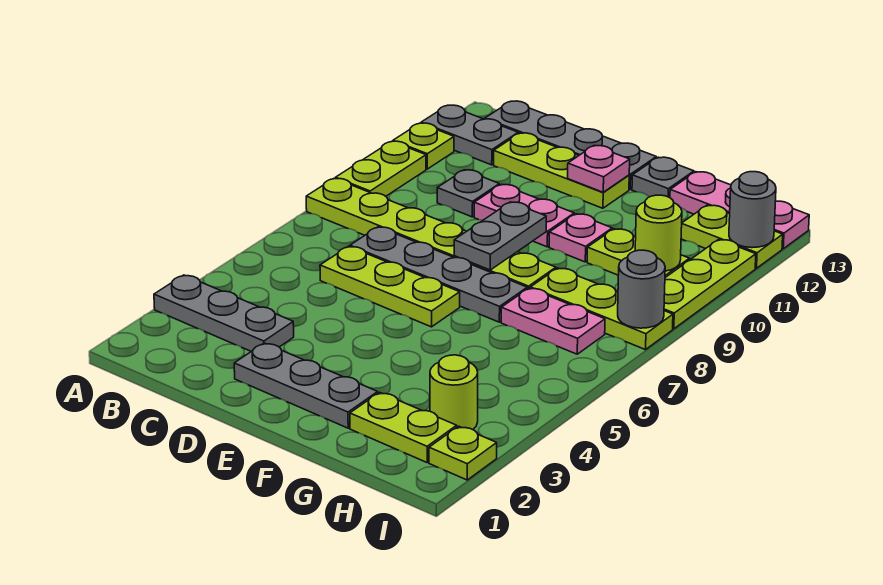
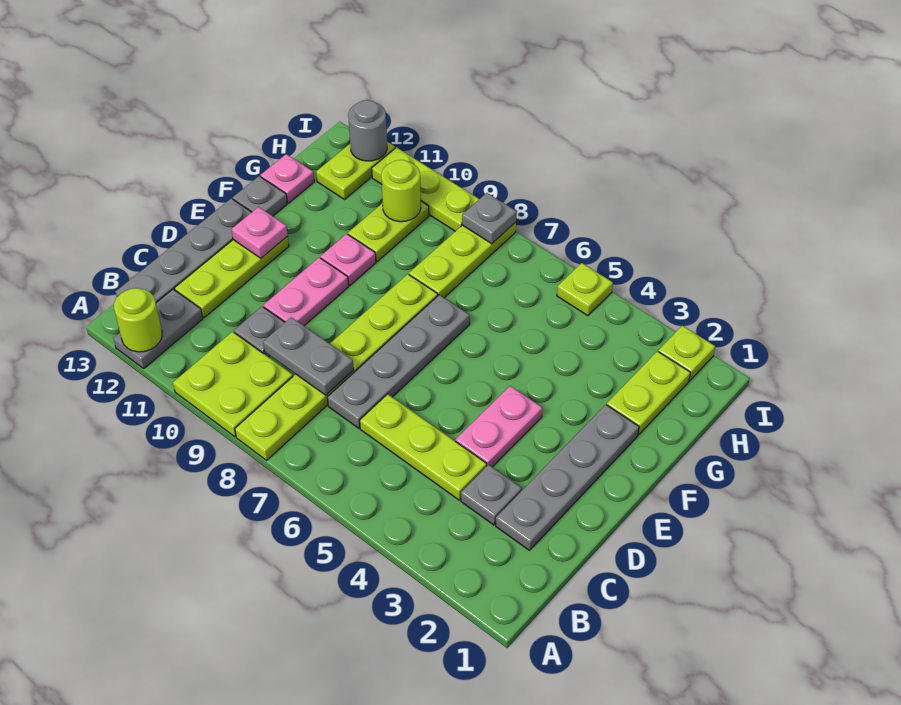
grey plate A3:C3 level 1 -> grey plate C3 level 1
lime plate A9:A10 level 1 -> lime plate A9:B10 level 1
lime plate A11 level 1 -> lime plate I5 level 1
lime plate C6:E6 level 1 -> lime plate C4:C6 level 1
grey plate D2:F2 level 1 -> grey plate C2:F2 level 1
grey plate E8:E9 level 2 -> grey plate C8:C9 level 2
pink plate G7:H7 level 1 -> pink plate D4:E4 level 1
pink plate G13:I13 level 1 -> pink plate G13 level 1
lime round brick H3 level 1 -> lime round brick A12 level 2
grey round brick I8 level 2 -> grey plate I8 level 2

